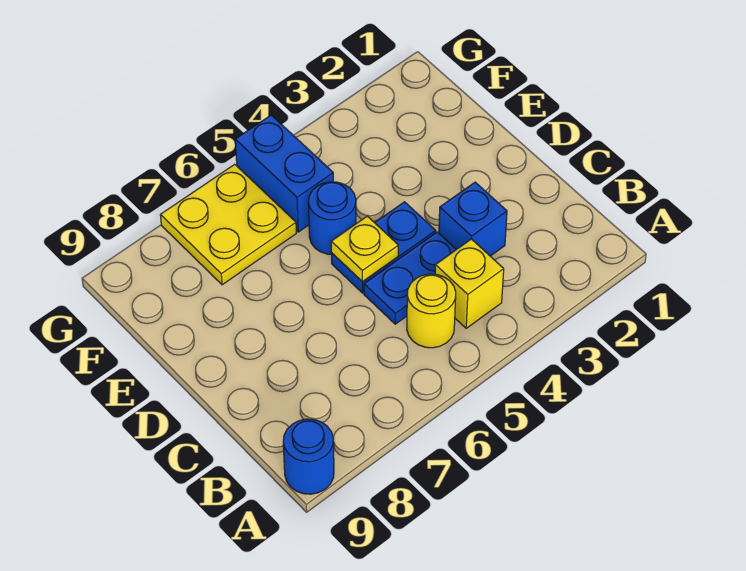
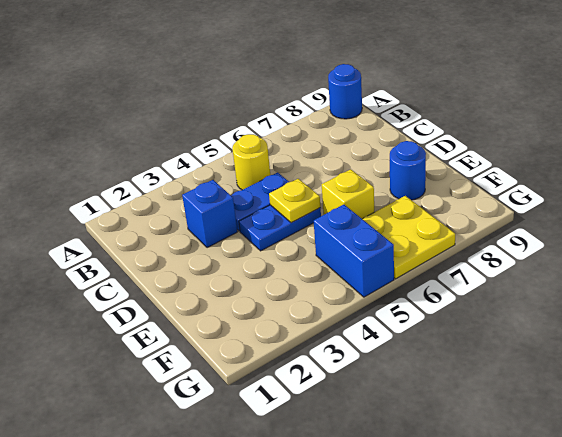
yellow brick B4 level 1 -> yellow brick E6 level 1
blue round brick E5 level 1 -> blue round brick E8 level 1

